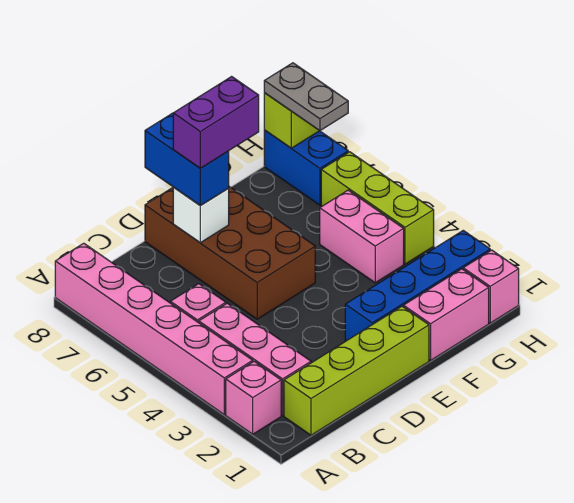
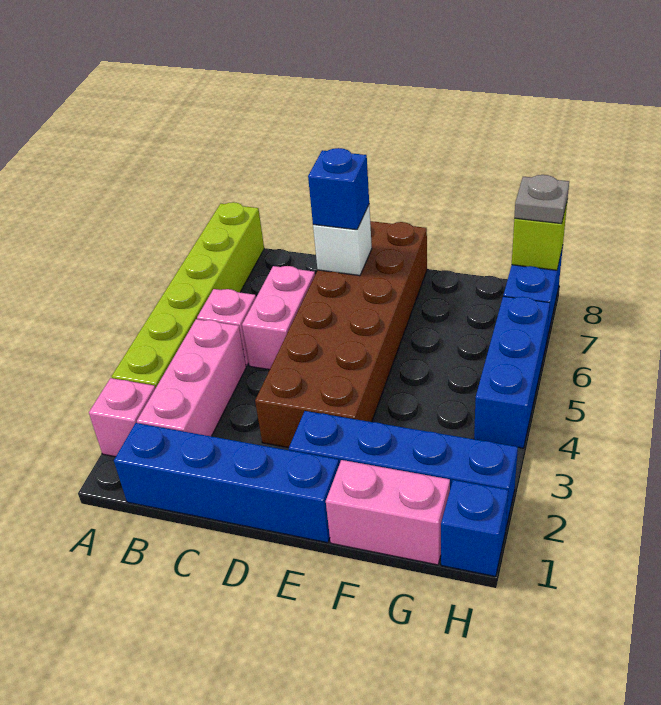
pink brick A3:A8 level 1 -> lime brick A3:A8 level 1
lime brick B1:E1 level 1 -> blue brick B1:E1 level 1
brown brick D5:E8 level 1 -> brown brick D3:E8 level 1
blue brick D7:D8 level 3 -> blue brick D7 level 3
purple brick D7:E7 level 4 -> none
pink brick G4:G5 level 1 -> pink brick C5:C6 level 1
pink brick H1 level 1 -> blue brick H1 level 1
lime brick H4:H6 level 1 -> blue brick H4:H6 level 1
grey plate H7:H8 level 3 -> grey plate H8 level 3

